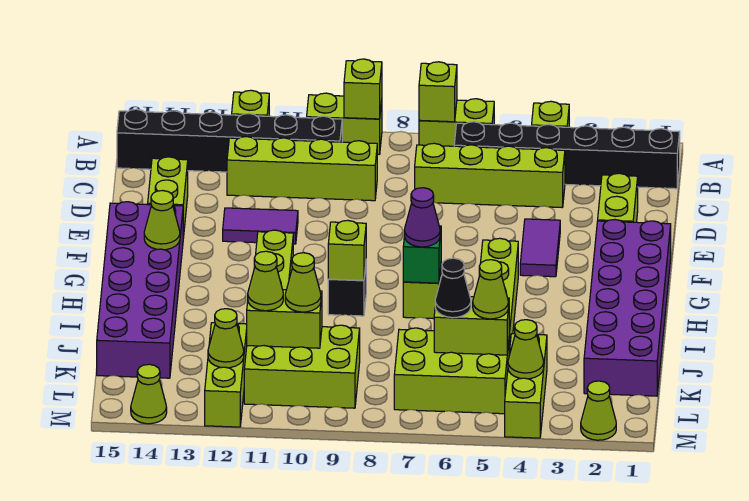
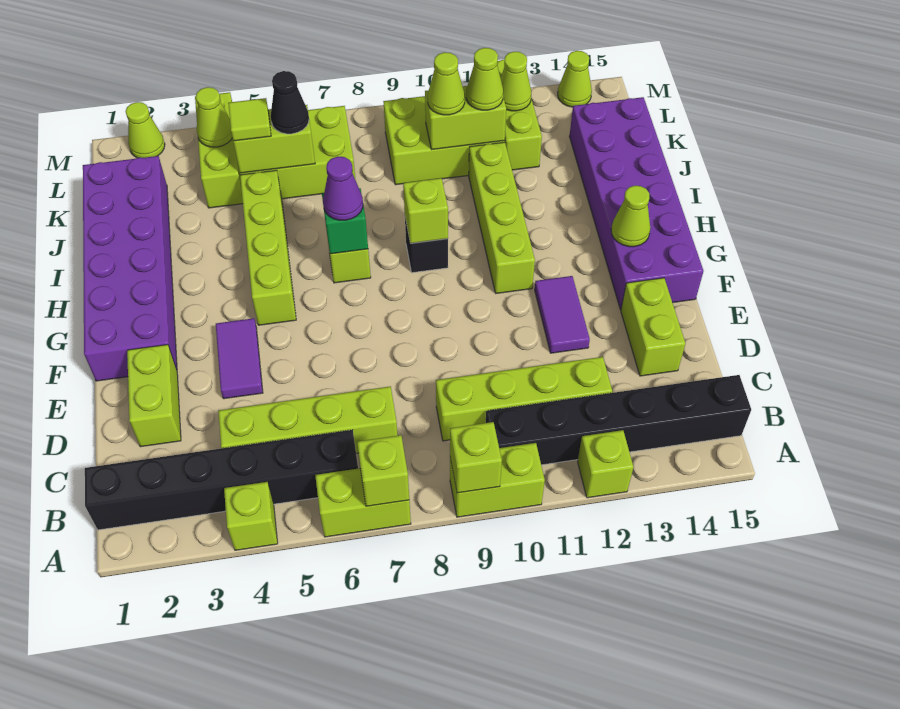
purple tile E11:E12 level 1 -> purple tile E12:F12 level 1
lime cone K5 level 3 -> lime tile K5 level 3

